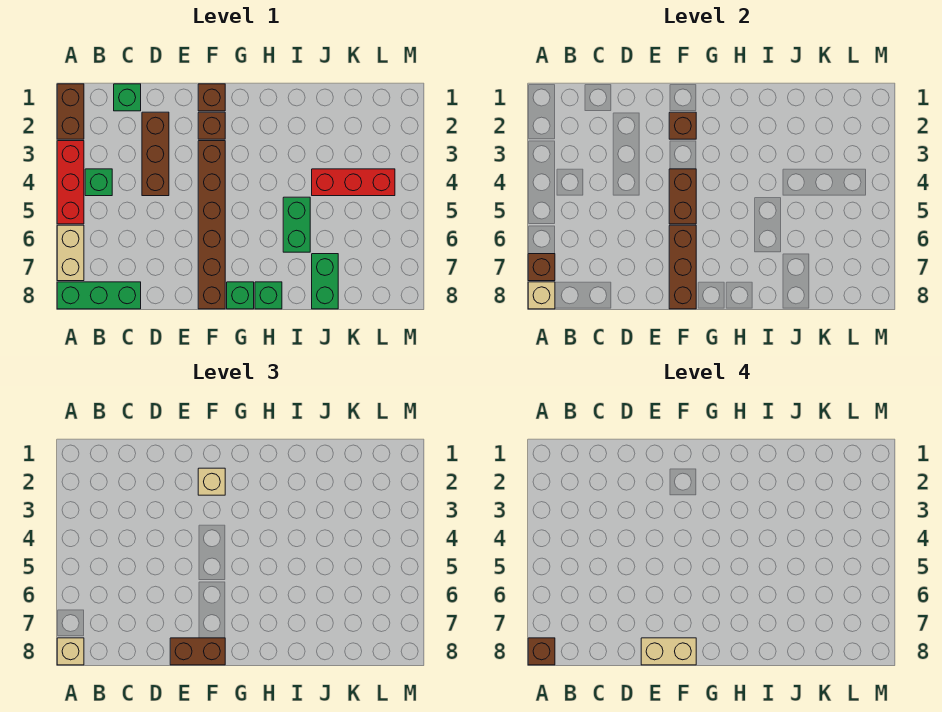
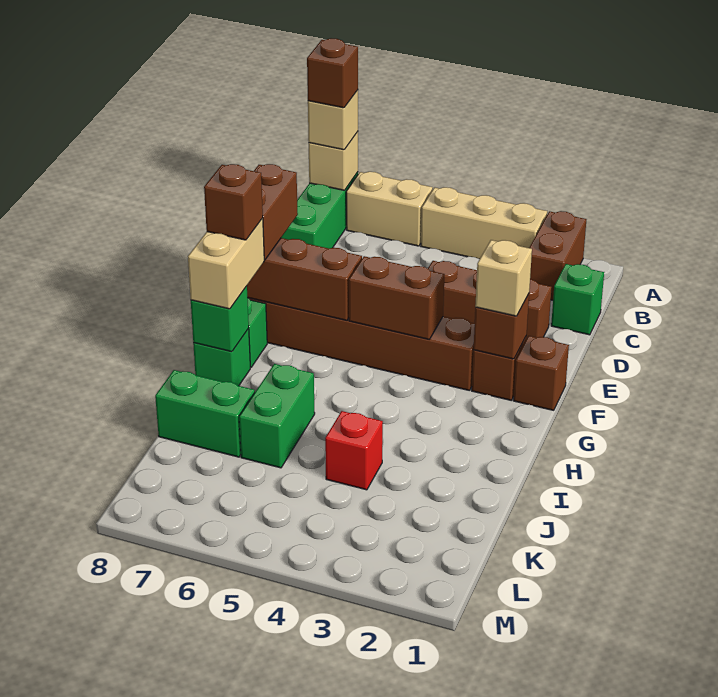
brown brick A1:A2 level 1 -> brown brick A2:B2 level 1
red brick A3:A5 level 1 -> tan brick A3:A5 level 1
brown brick A7 level 2 -> brown brick G8 level 4
green brick B4 level 1 -> green brick H8 level 2
tan brick E8:F8 level 4 -> tan brick G8:H8 level 3
green brick I5:I6 level 1 -> green brick I6:J6 level 1
red brick J4:L4 level 1 -> red brick J4 level 1

